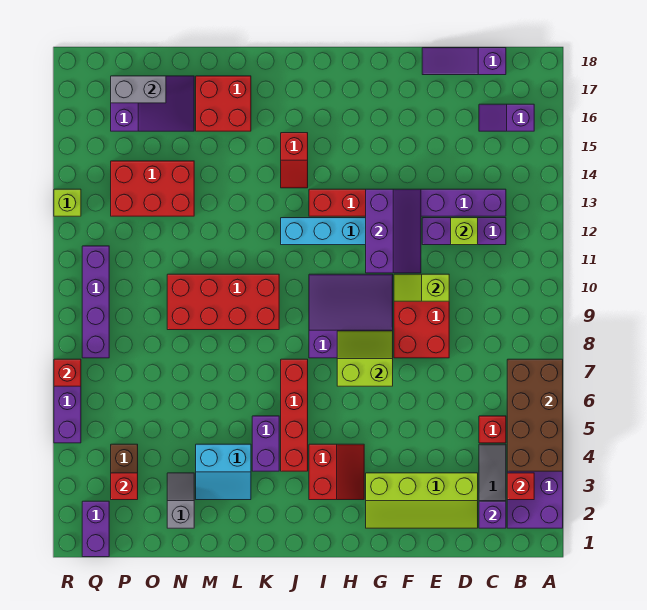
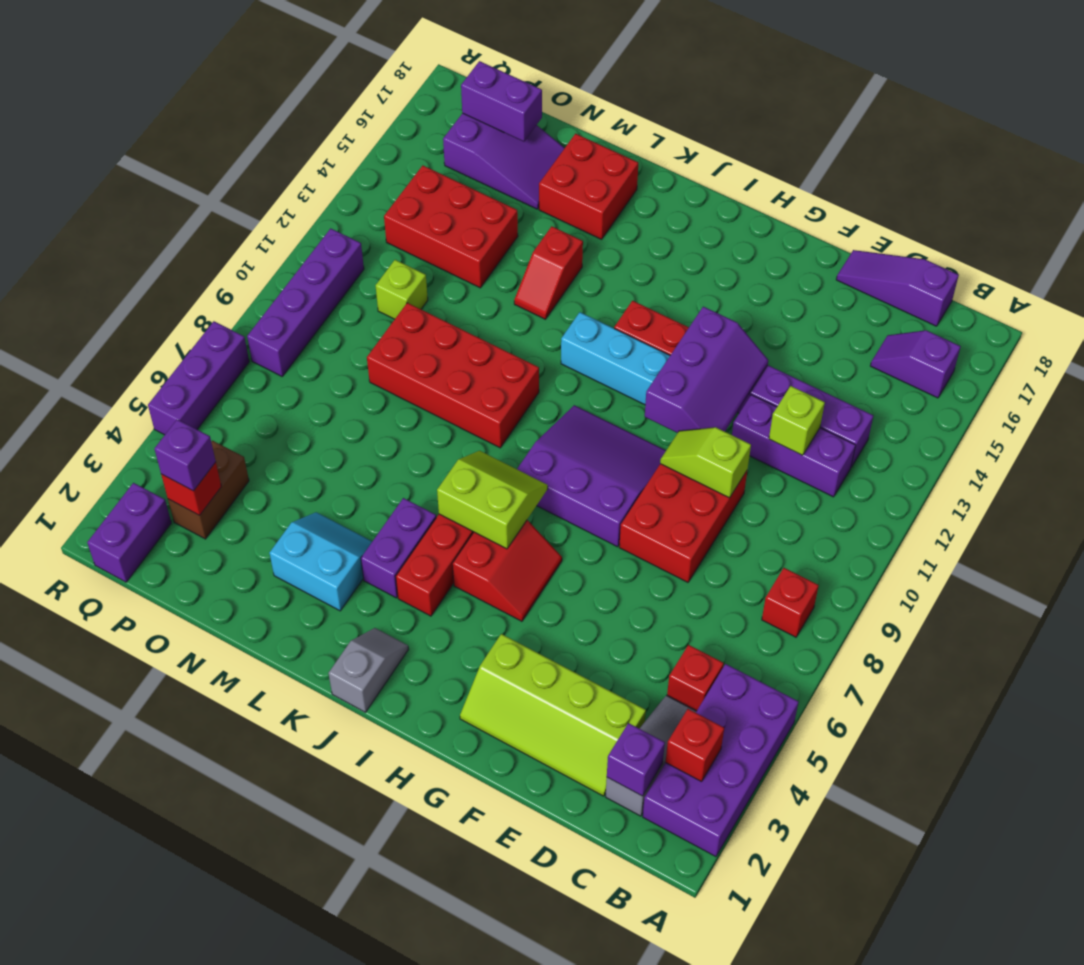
brown brick A4:B7 level 2 -> none
lime slope G7:H8 level 2 top 7 -> lime slope I6:J7 level 2 top 6
red slope H3:I4 level 1 top I -> red slope H5:I6 level 1 top I
red slope J14:J15 level 1 top 15 -> red slope L13:L14 level 1 top 14
cyan slope L3:M4 level 1 top 4 -> cyan slope L3:M4 level 1 top 3
grey slope N2:N3 level 1 top 2 -> grey slope J1:J2 level 1 top 1
grey brick O17:P17 level 2 -> purple brick O17:P17 level 2
none -> purple brick P3 level 3
red brick R7 level 2 -> red brick B8 level 1
lime brick R13 level 1 -> lime brick O11 level 1

